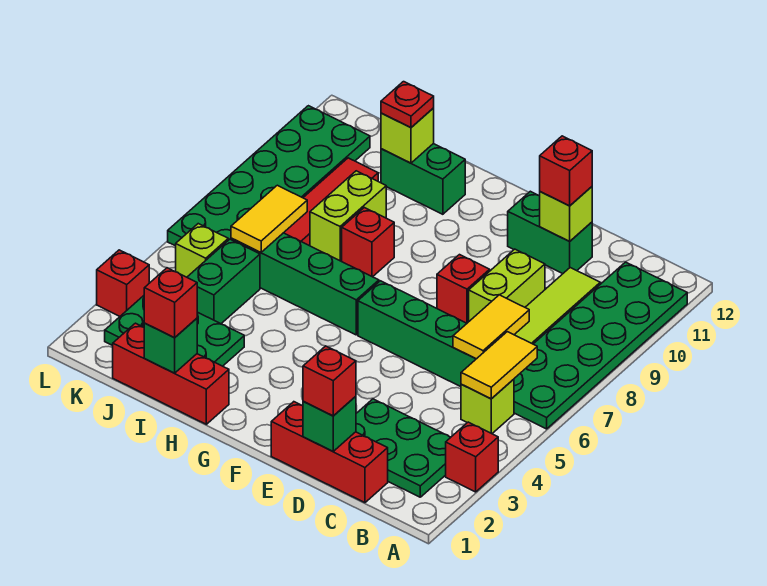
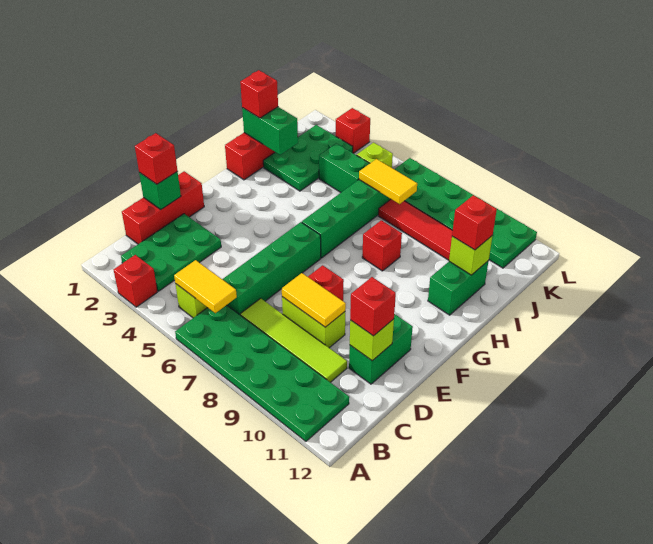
yellow tile C6:C7 level 2 -> yellow tile D8:D9 level 2
green brick I1 level 2 -> green brick I1:I2 level 2
lime brick I8:I9 level 1 -> none
red plate I11 level 3 -> red brick I11 level 3

